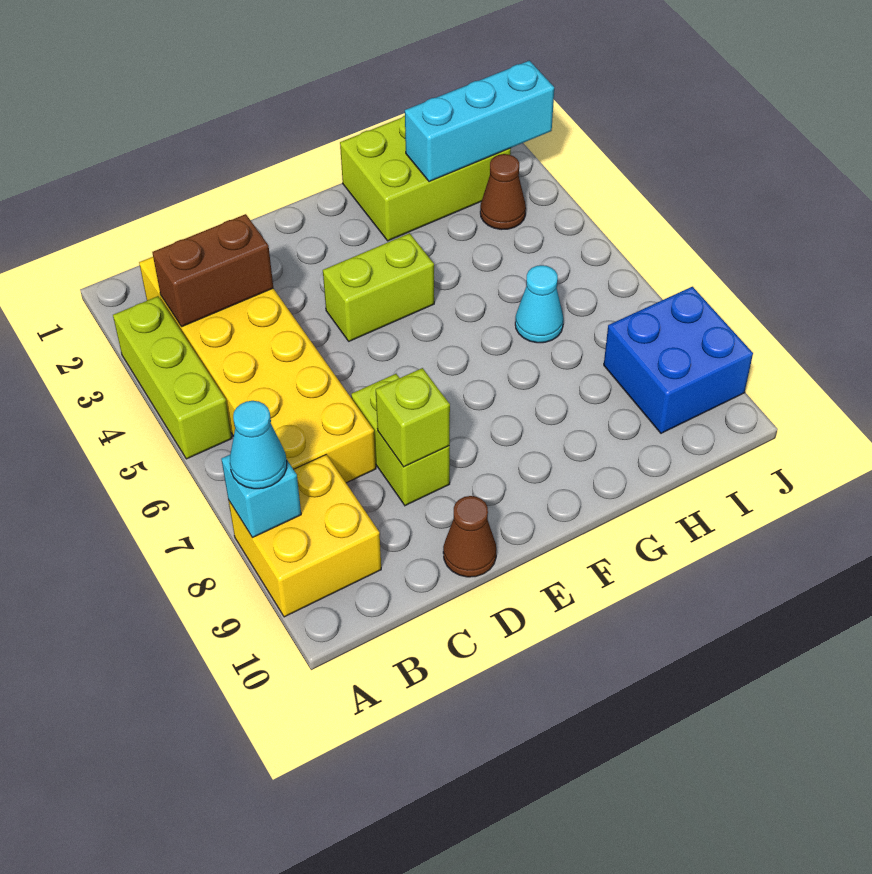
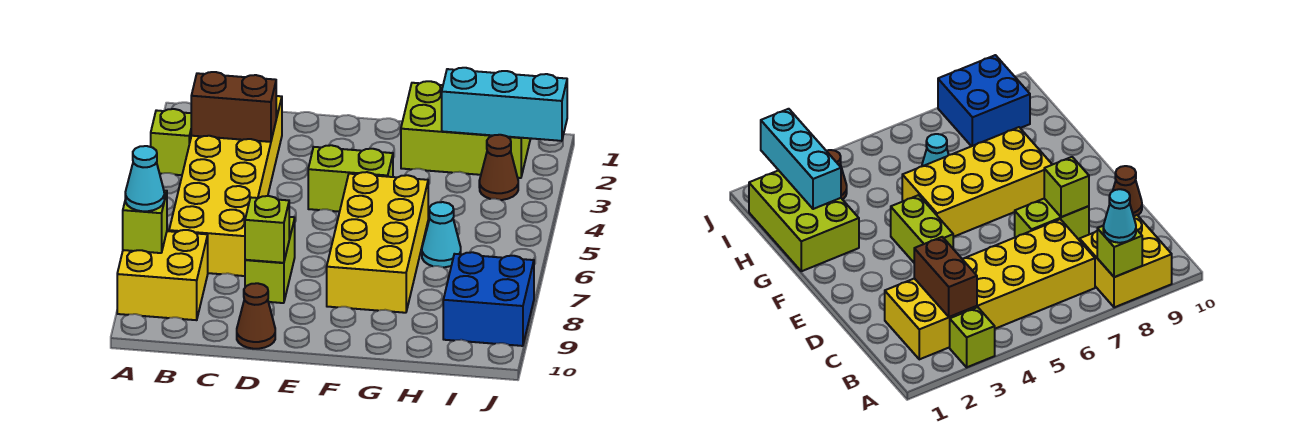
lime brick A3:A5 level 1 -> lime brick A3 level 1
cyan brick A8 level 2 -> lime brick A8 level 2
none -> yellow brick F5:G8 level 1

